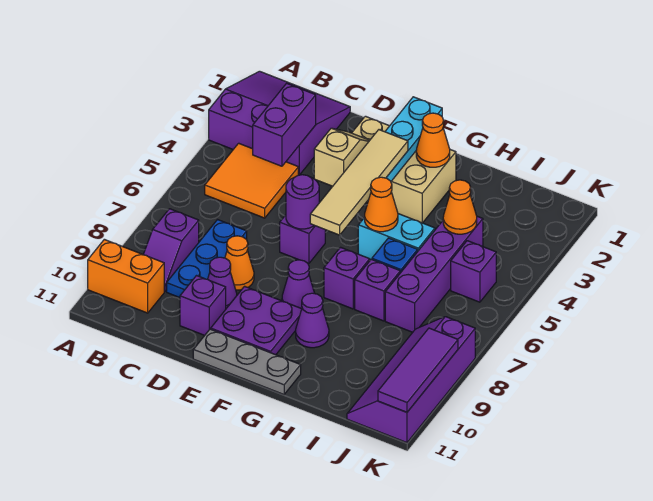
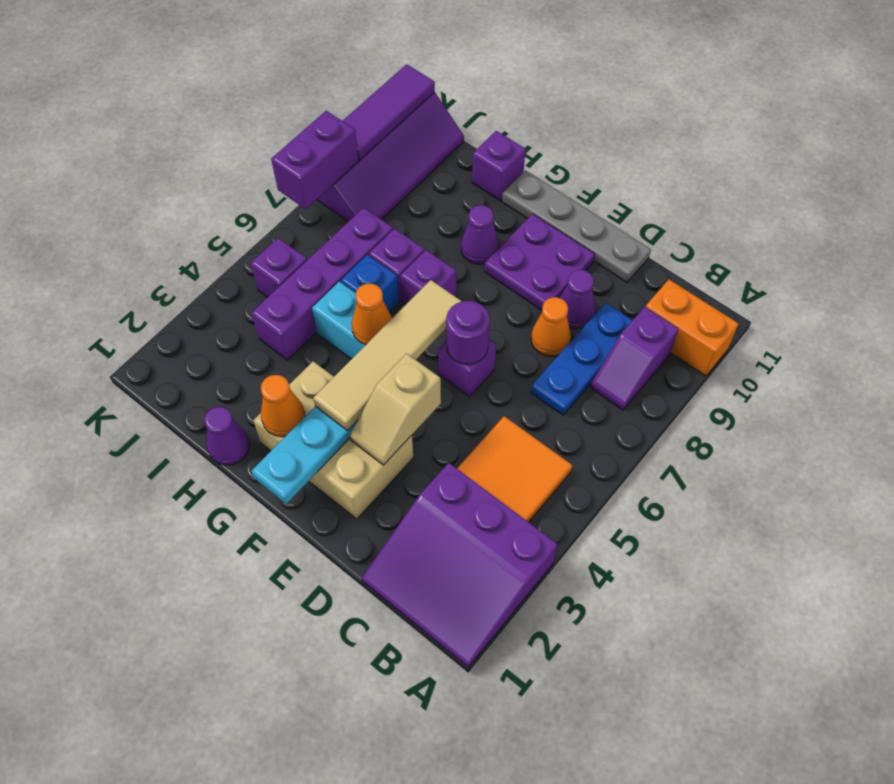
purple slope B8:B9 level 1 top 8 -> purple slope B8:B9 level 1 top 9
purple brick C3:C4 level 2 -> purple brick K7:K8 level 2
purple brick D10 level 1 -> purple brick H11 level 1
grey plate E11:G11 level 1 -> grey plate D11:G11 level 1
purple cone F8 level 1 -> purple cone H1 level 1
orange cone I4 level 2 -> none

